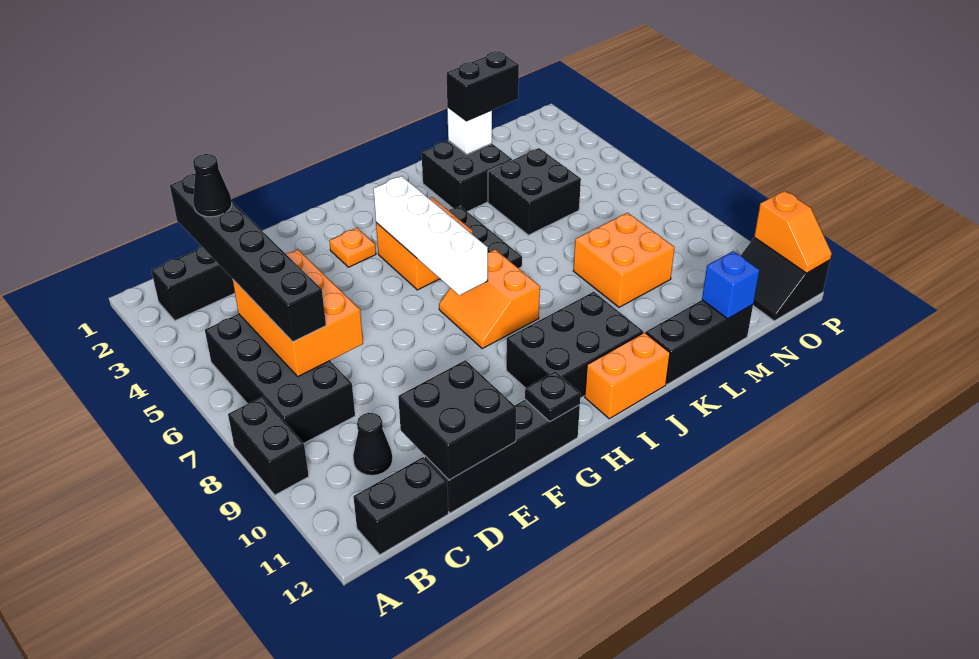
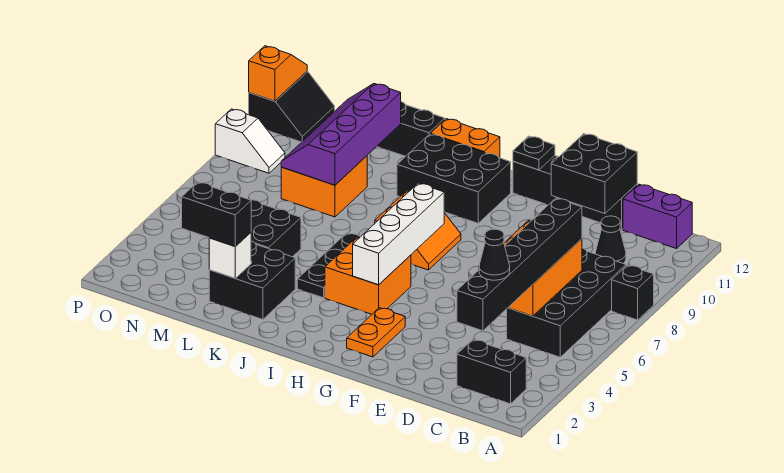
black brick A8:A9 level 1 -> black brick A8 level 1
black brick B12:C12 level 1 -> purple brick B12:C12 level 1
orange plate G3 level 1 -> orange plate G2:G3 level 1
none -> purple slope L8:M11 level 2 top L
blue brick M12 level 2 -> none
none -> white slope O9:P9 level 1 top P

